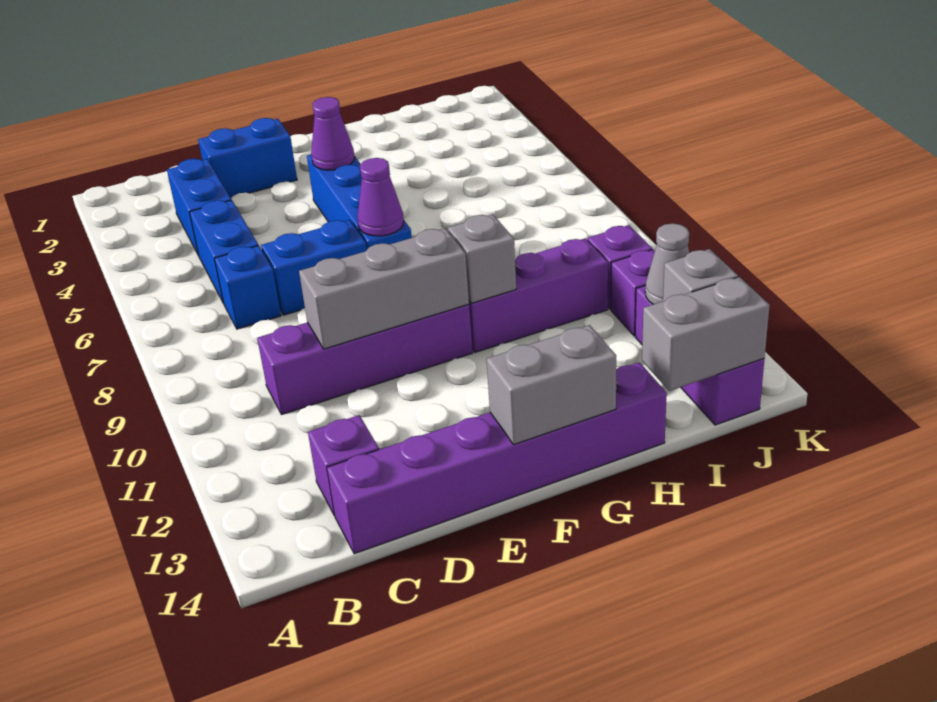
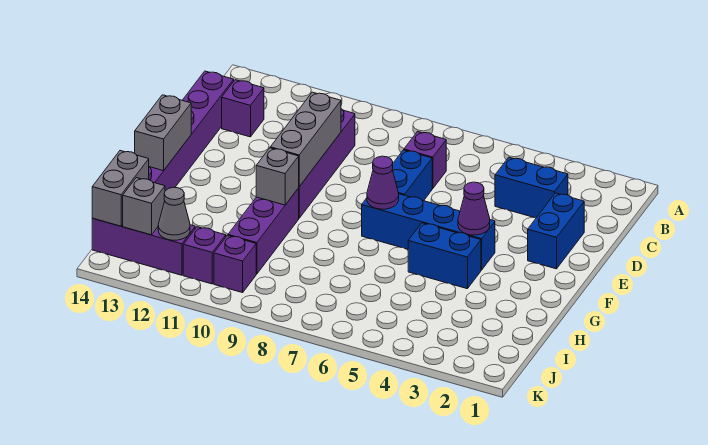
blue brick C5:C6 level 1 -> blue brick G4:G5 level 1
blue brick C7 level 1 -> purple brick C7 level 1

